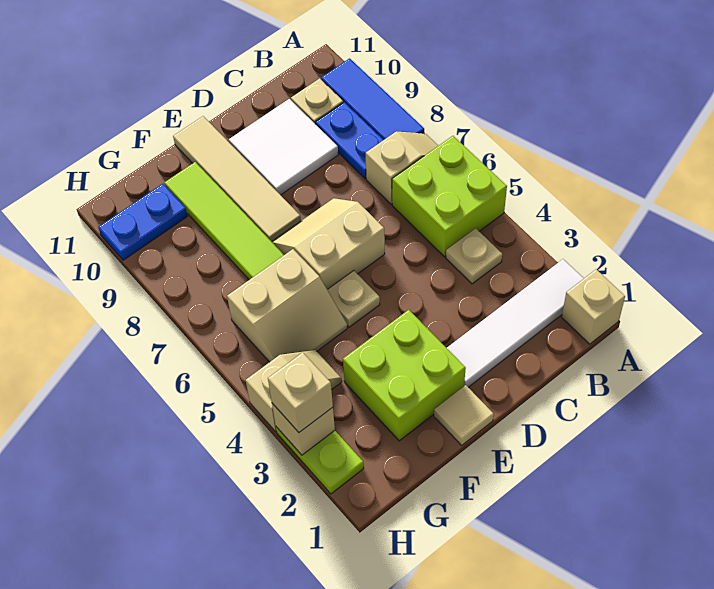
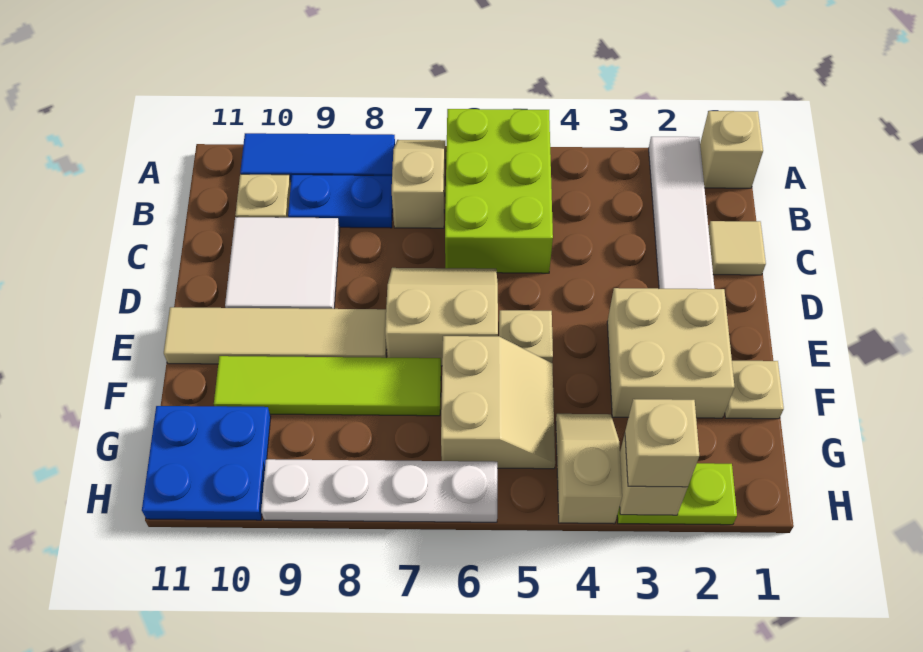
lime brick A5:B6 level 1 -> lime brick A5:C6 level 1
tan plate B4 level 1 -> tan plate F1 level 1
tan slope D6:E7 level 1 top 6 -> tan slope D6:E7 level 1 top E
tan tile E1 level 1 -> tan tile C1 level 1
lime brick E2:F3 level 1 -> tan brick E2:F3 level 1
blue plate G10:H10 level 1 -> blue plate G10:H11 level 1
none -> white plate H6:H9 level 1

